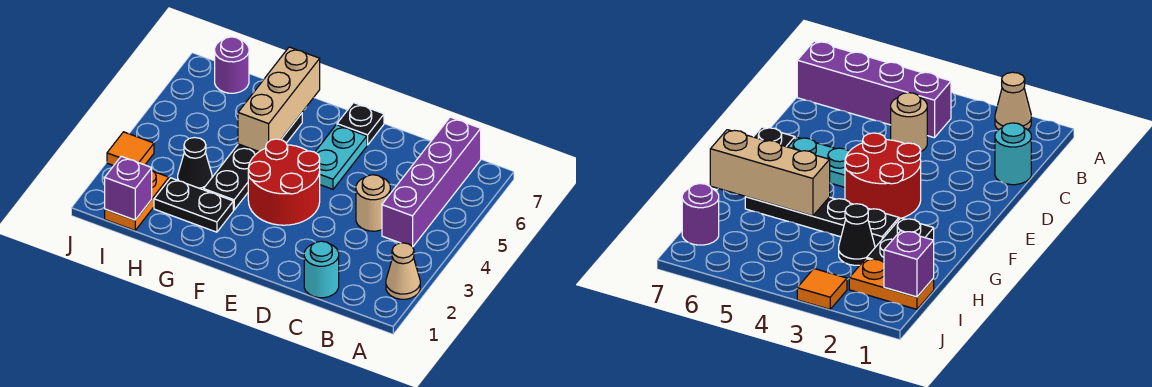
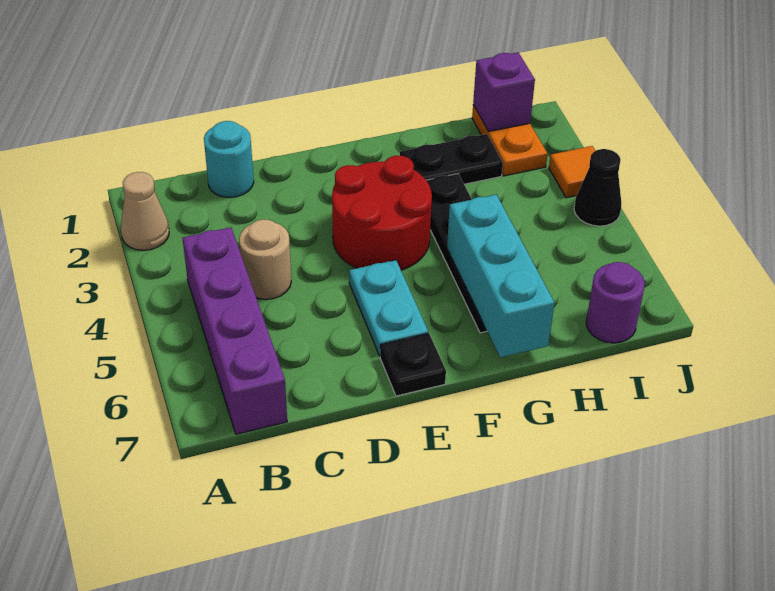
tan brick G5:G7 level 2 -> cyan brick G5:G7 level 2
black cone H3 level 1 -> black cone J4 level 1

